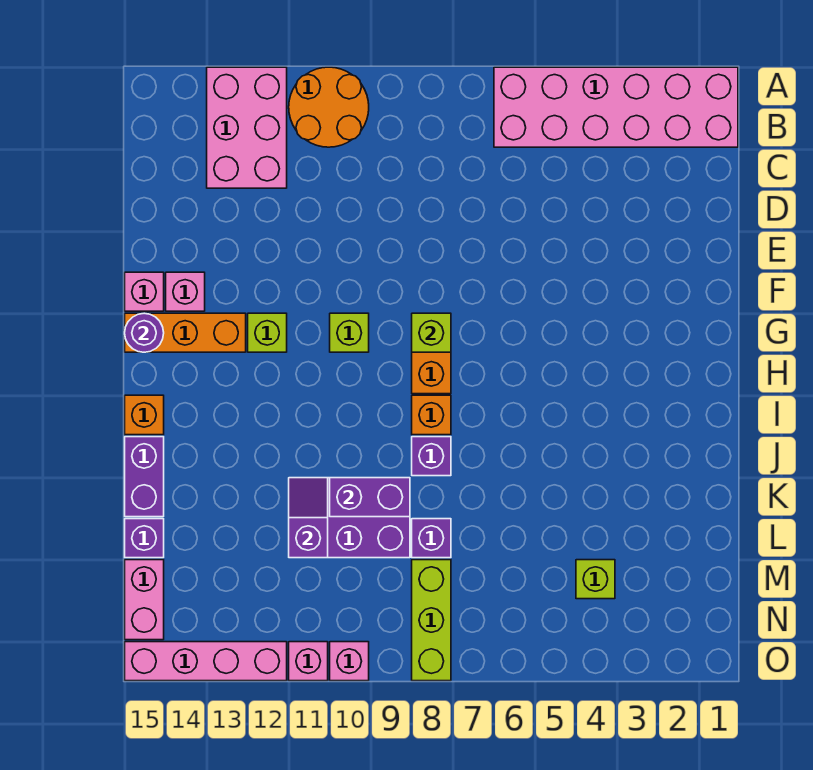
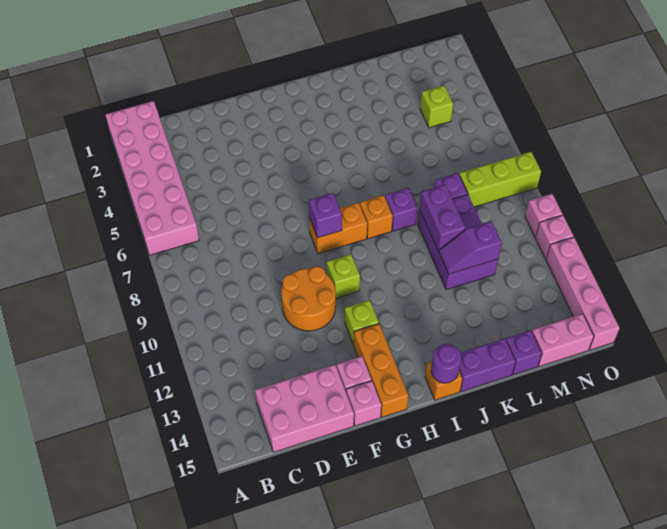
orange round brick A10:B11 level 1 -> orange round brick E10:F11 level 1
pink brick A12:C13 level 1 -> pink brick C14:E15 level 1
lime brick G8 level 2 -> purple brick G8 level 2
purple round brick G15 level 2 -> purple round brick I15 level 2

